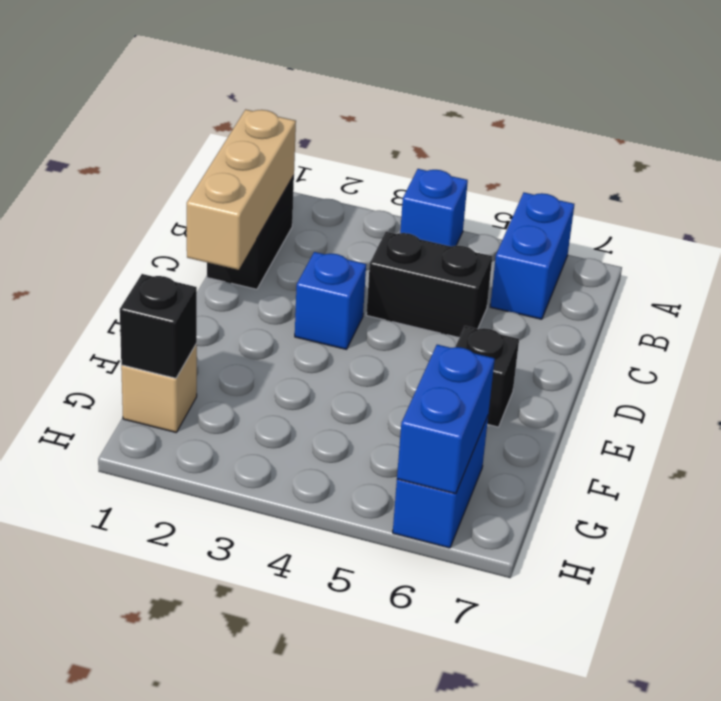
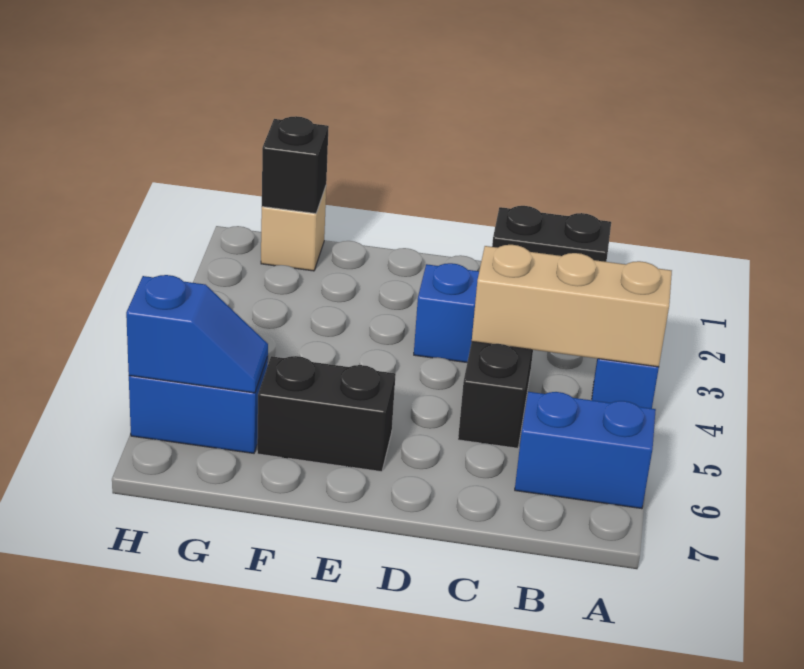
tan brick B1:D1 level 2 -> tan brick A4:C4 level 2
black brick E6 level 1 -> black brick E6:F6 level 1
blue brick G6:H6 level 2 -> blue slope G6:H6 level 2 top H

